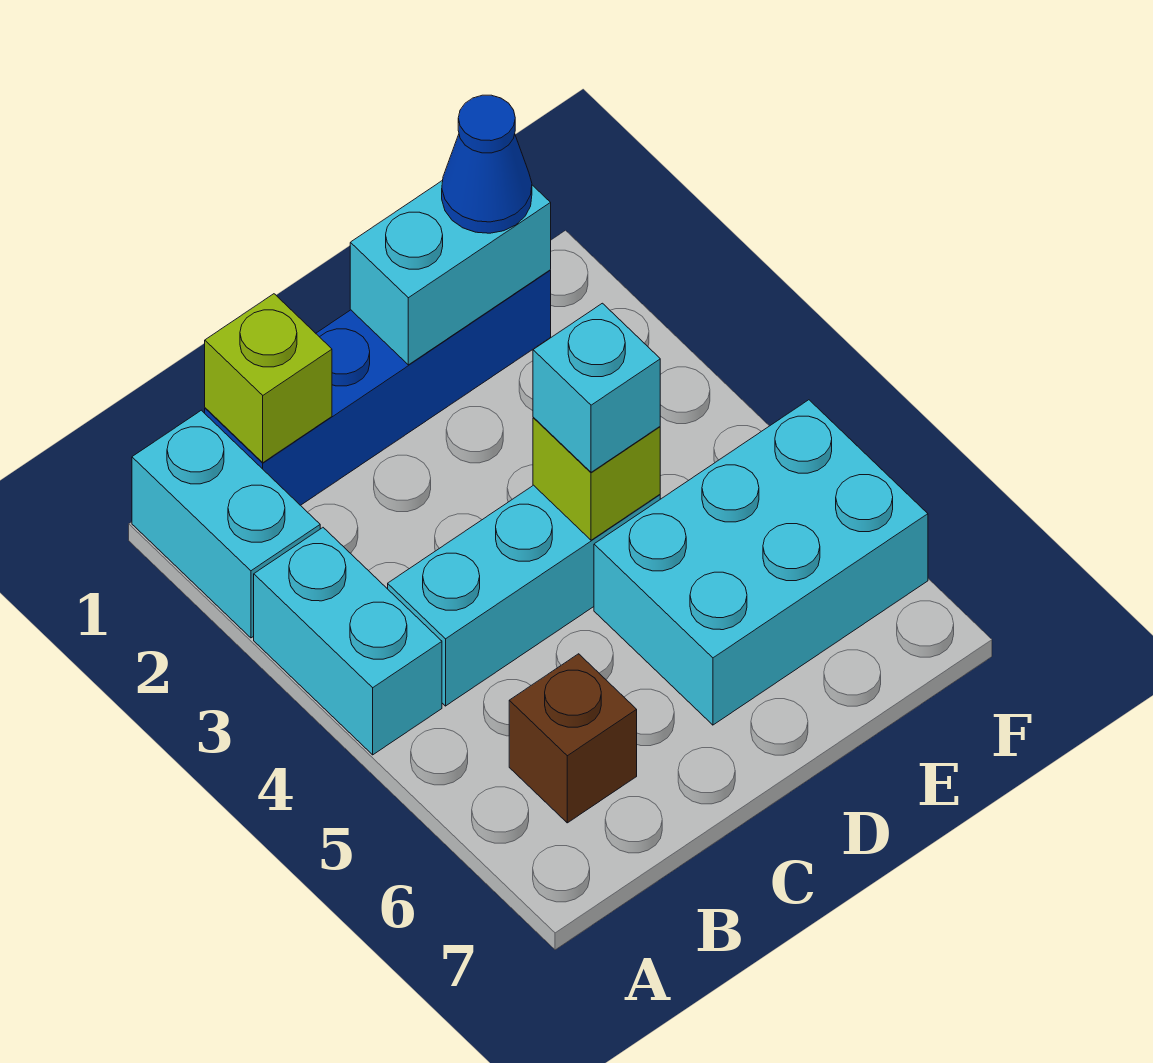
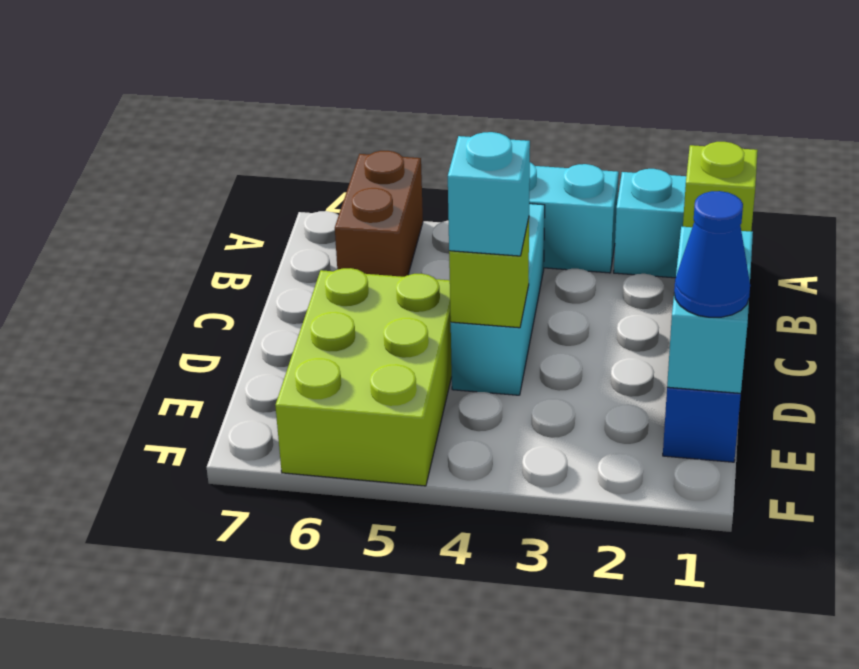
brown brick B6 level 1 -> brown brick A6:B6 level 1
cyan brick D5:F6 level 1 -> lime brick D5:F6 level 1

